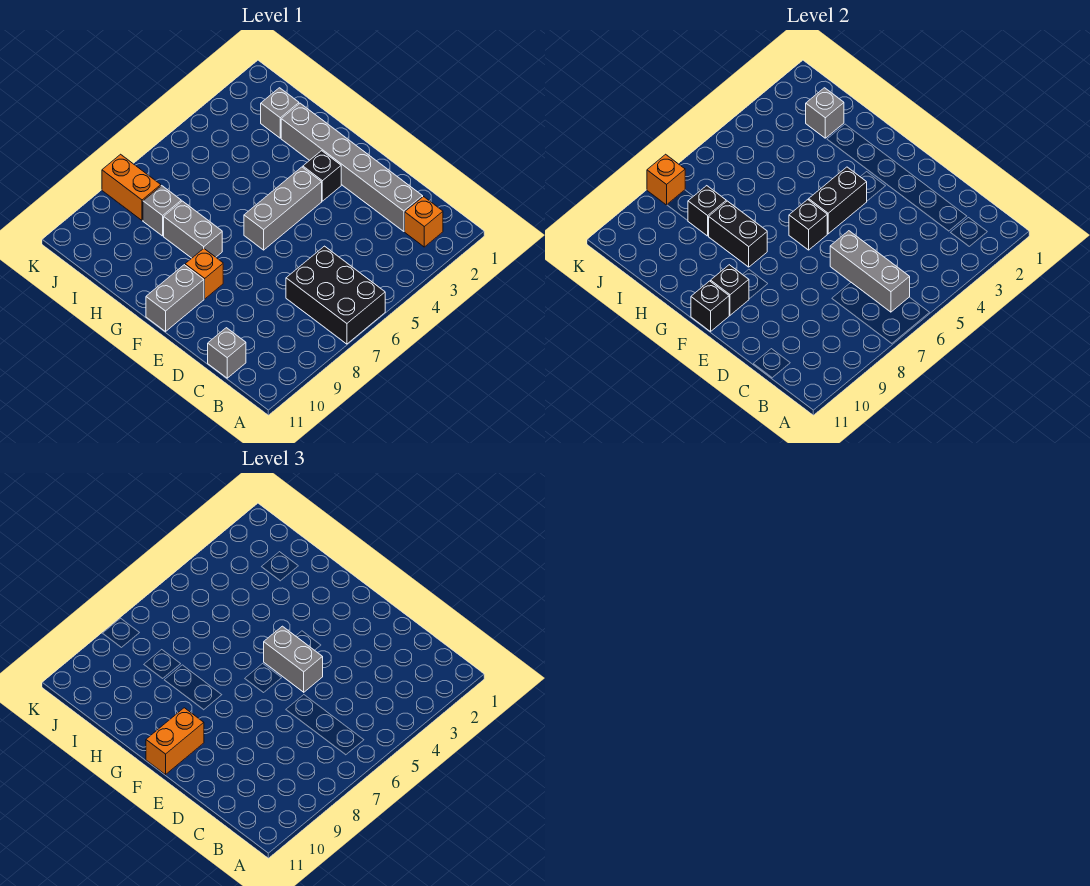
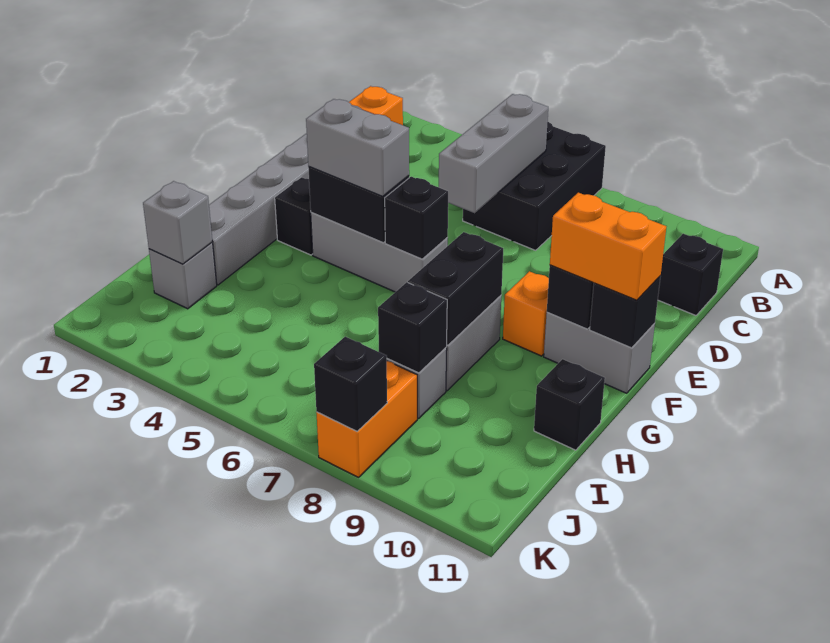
grey brick C11 level 1 -> black brick C11 level 1
grey brick E5:F5 level 3 -> grey brick F4:F5 level 3
none -> black brick H11 level 1
orange brick K8 level 2 -> black brick K8 level 2

